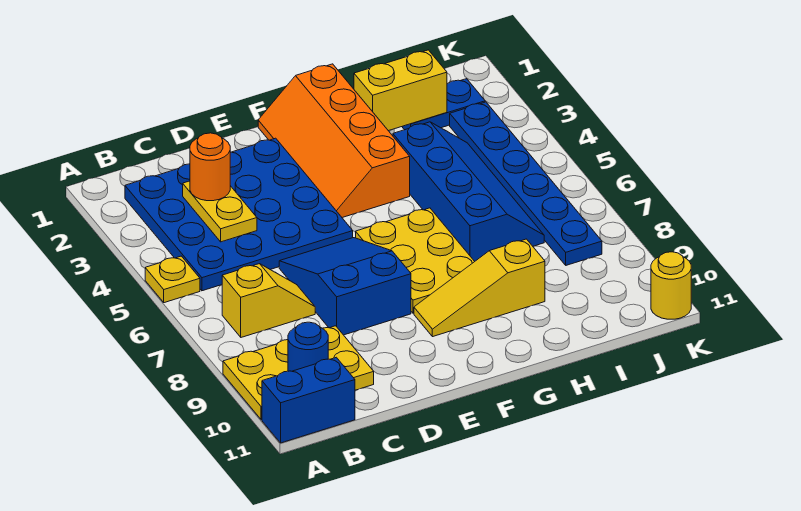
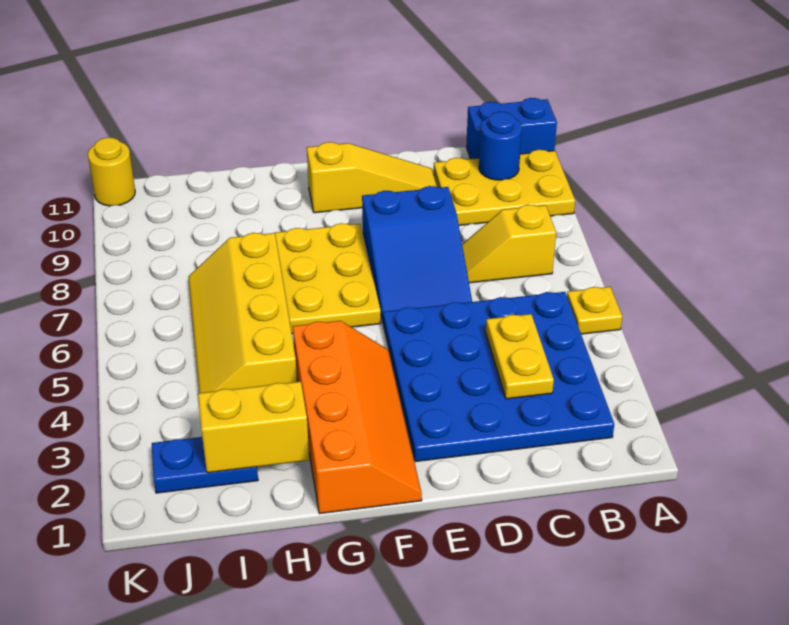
orange round brick C3 level 3 -> none
yellow slope F9:H9 level 1 top H -> yellow slope D10:F10 level 1 top F
blue slope H4:I7 level 1 top H -> yellow slope H4:I7 level 1 top H
blue plate J3:J8 level 1 -> none

